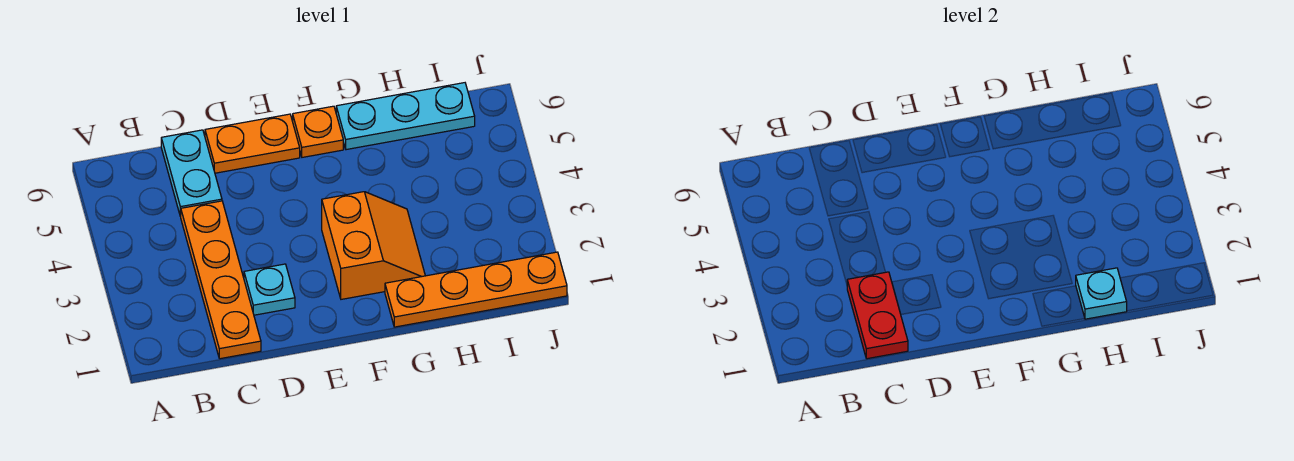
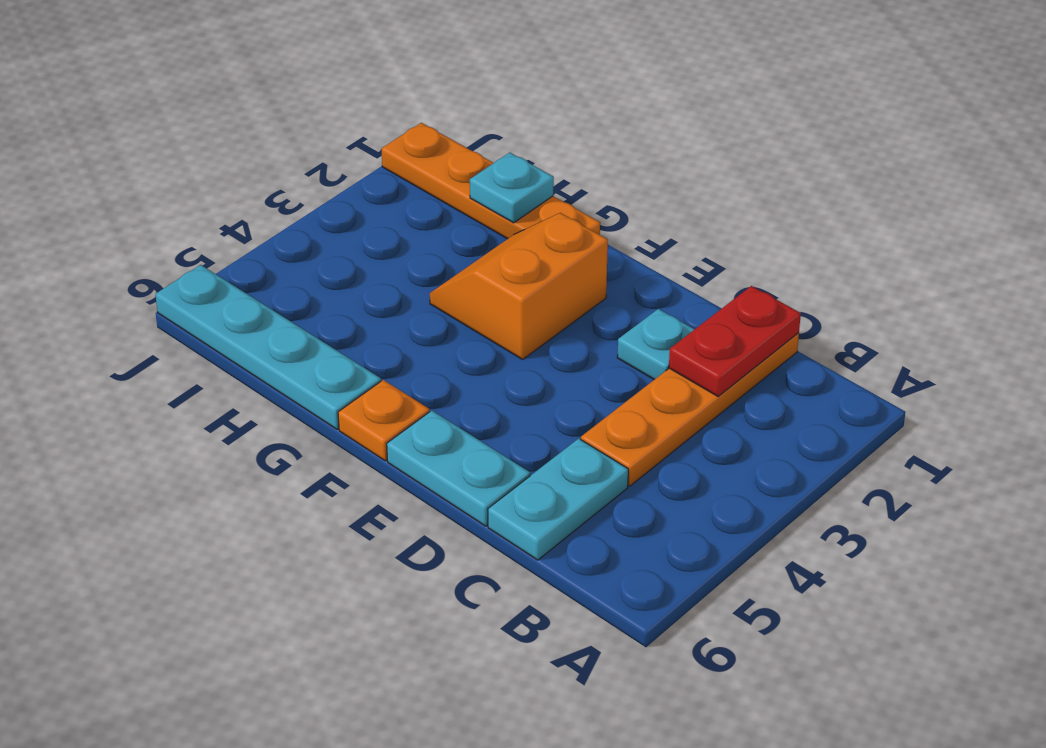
orange plate D6:E6 level 1 -> cyan plate D6:E6 level 1
cyan plate G6:I6 level 1 -> cyan plate G6:J6 level 1

